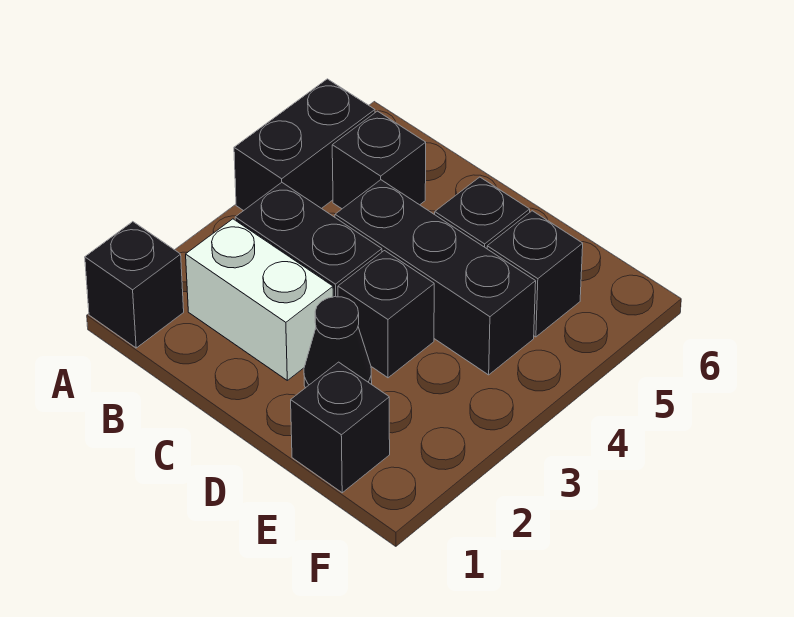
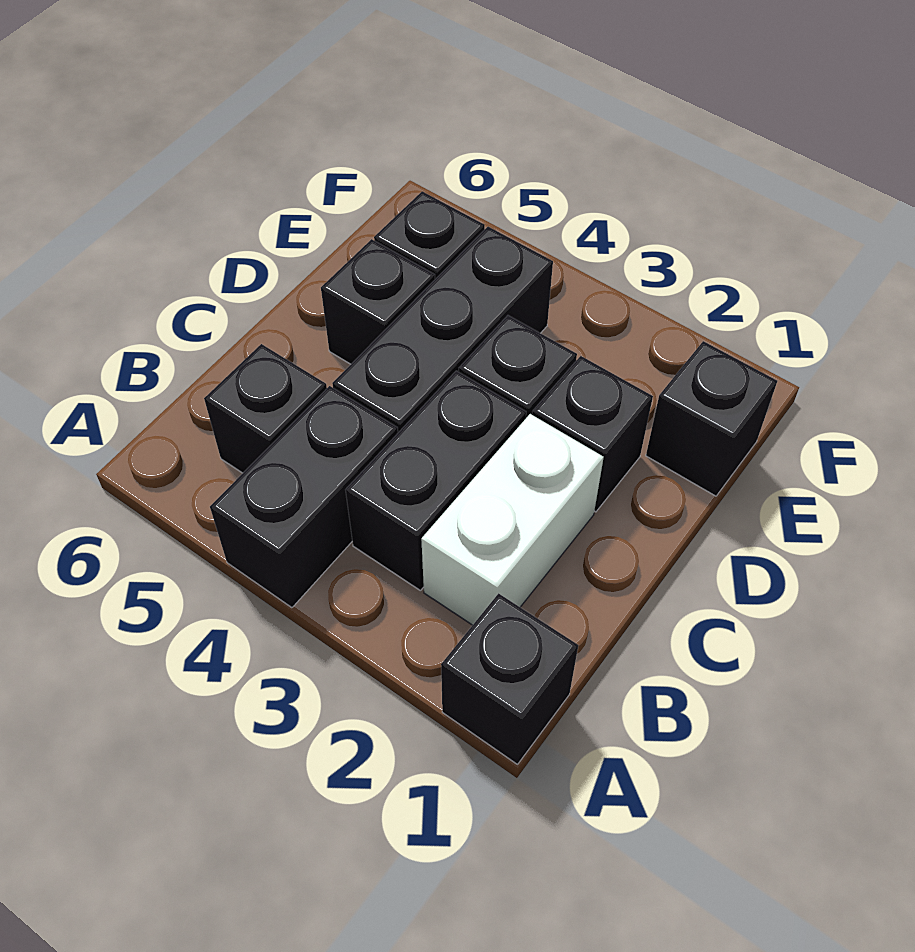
black brick A4:A5 level 1 -> black brick A4:B4 level 1
black cone D2 level 1 -> black brick D2 level 1

